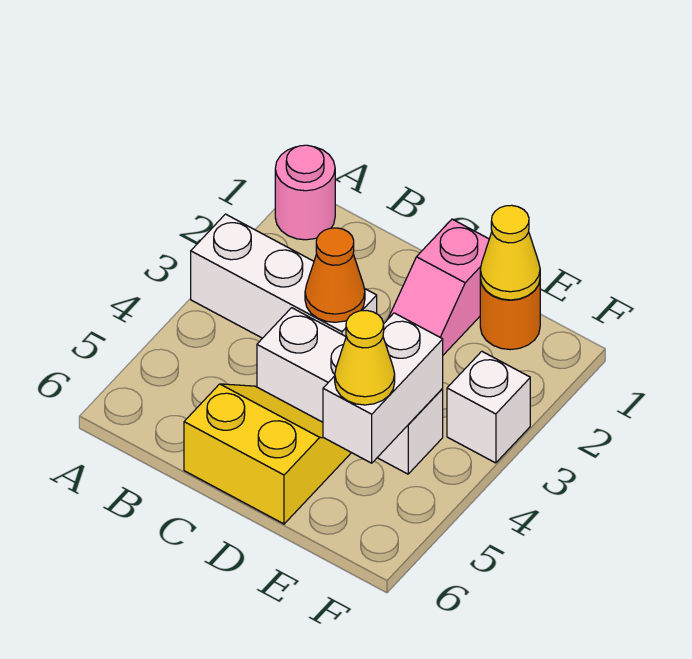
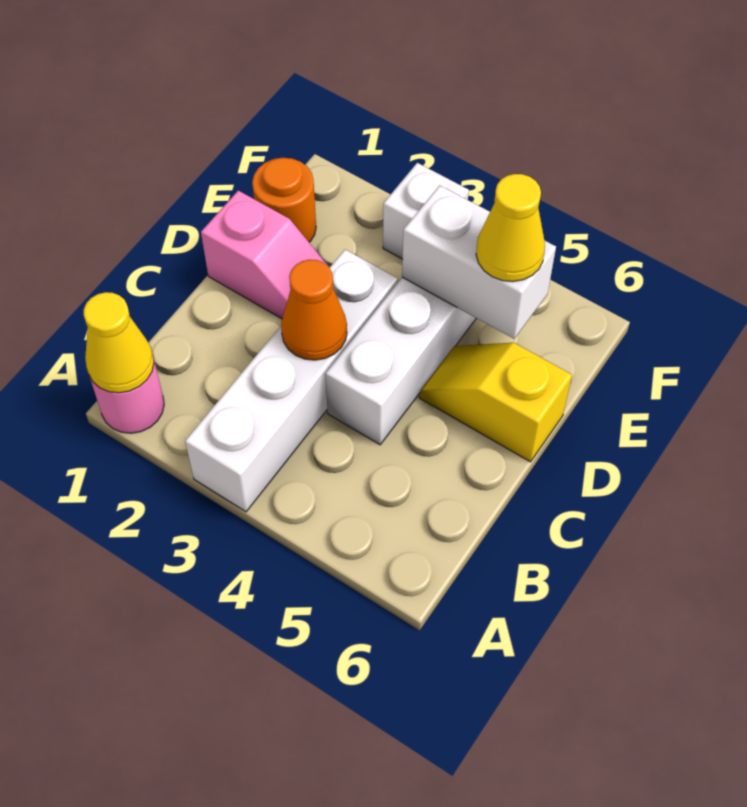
white brick A3:C3 level 1 -> white brick A3:D3 level 1
yellow slope C5:D6 level 1 top 6 -> yellow slope D5:D6 level 1 top 6
yellow cone E1 level 2 -> yellow cone A1 level 2

